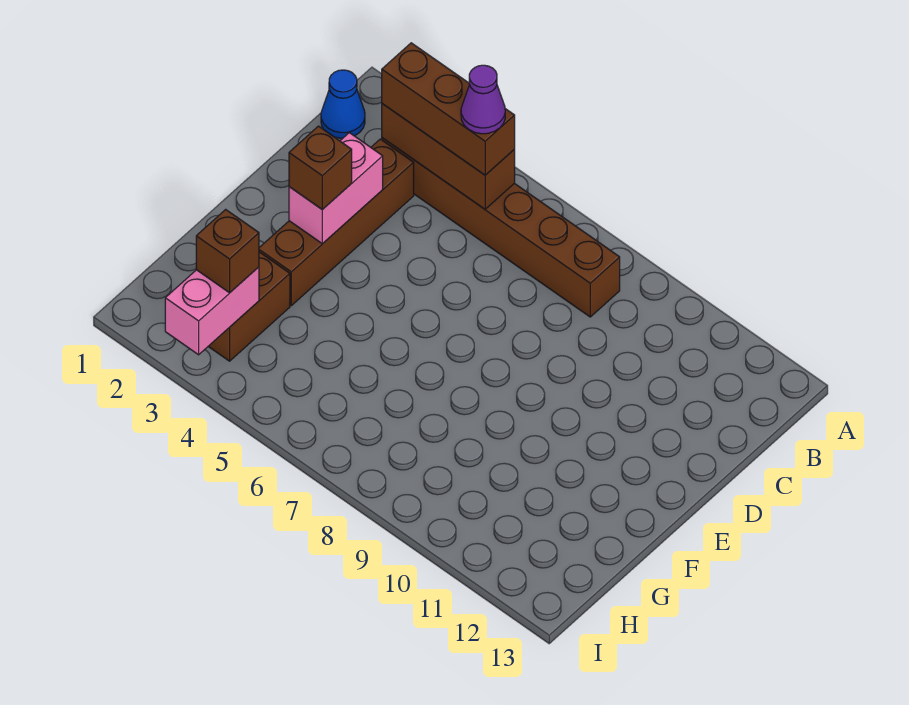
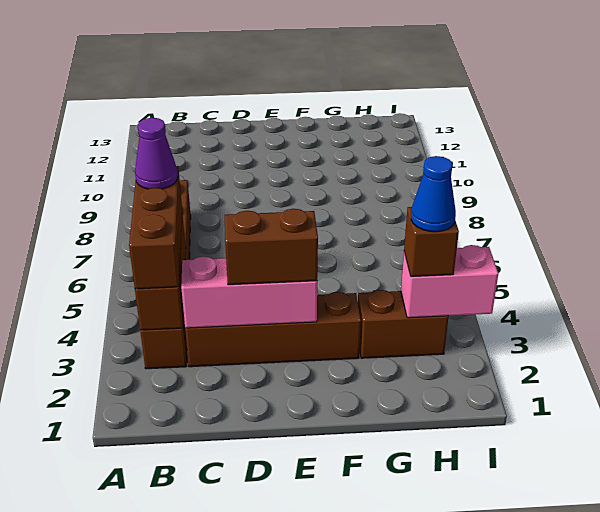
blue cone B1 level 1 -> blue cone H3 level 4
pink brick D3:E3 level 2 -> pink brick C3:E3 level 2
brown brick E3 level 3 -> brown brick D3:E3 level 3

